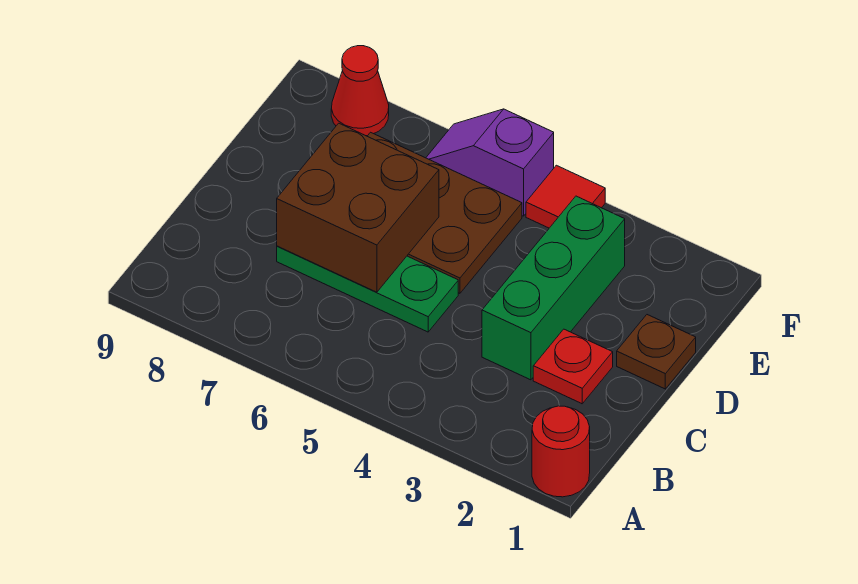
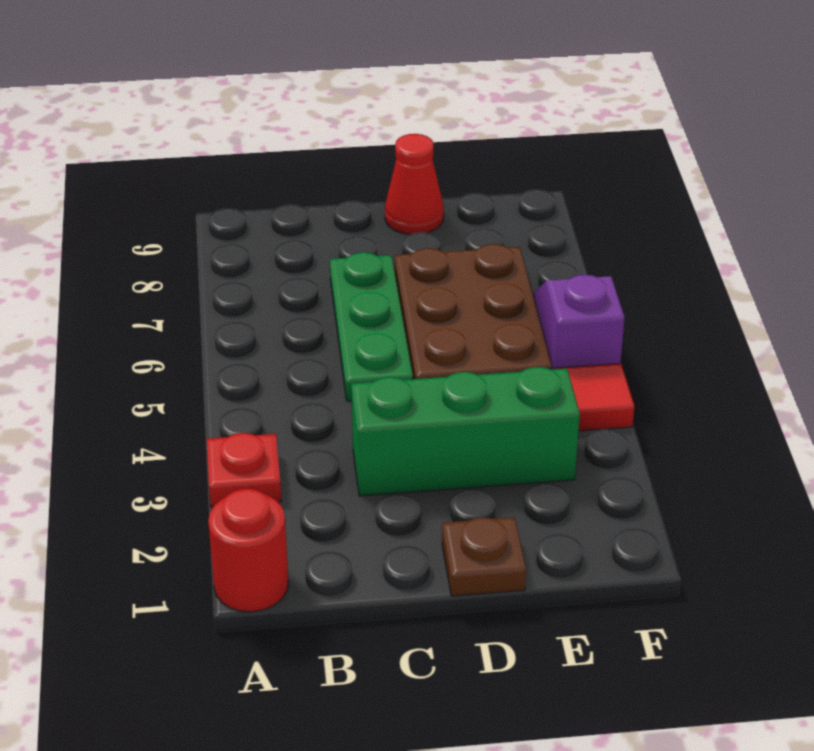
red plate C2 level 1 -> red plate A3 level 1
brown brick C6:D7 level 2 -> none
red cone F8 level 1 -> red cone D9 level 1

